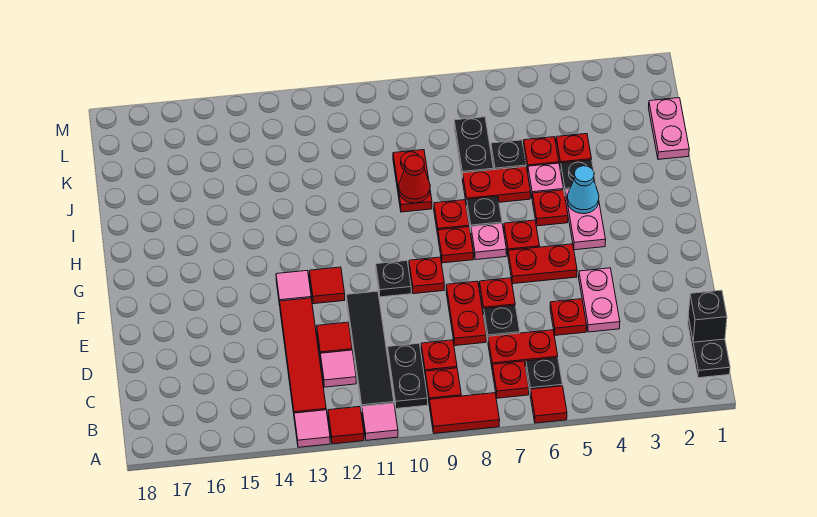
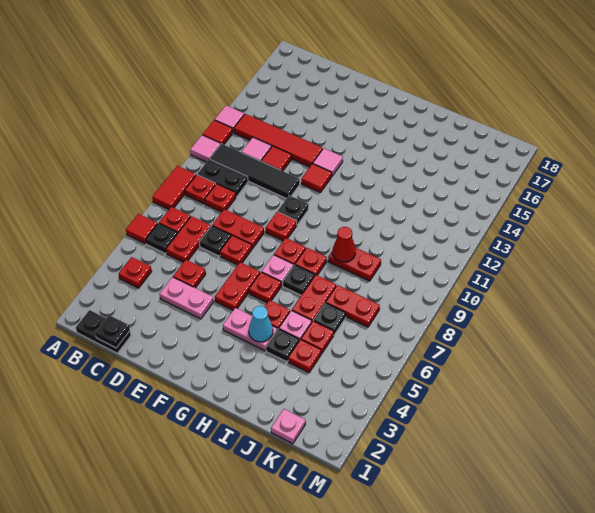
none -> red plate B4 level 1
black brick C1 level 2 -> black plate C1 level 2
pink plate J1:K1 level 1 -> pink plate K1 level 1
black plate J7:K7 level 1 -> red plate J7:K7 level 1

